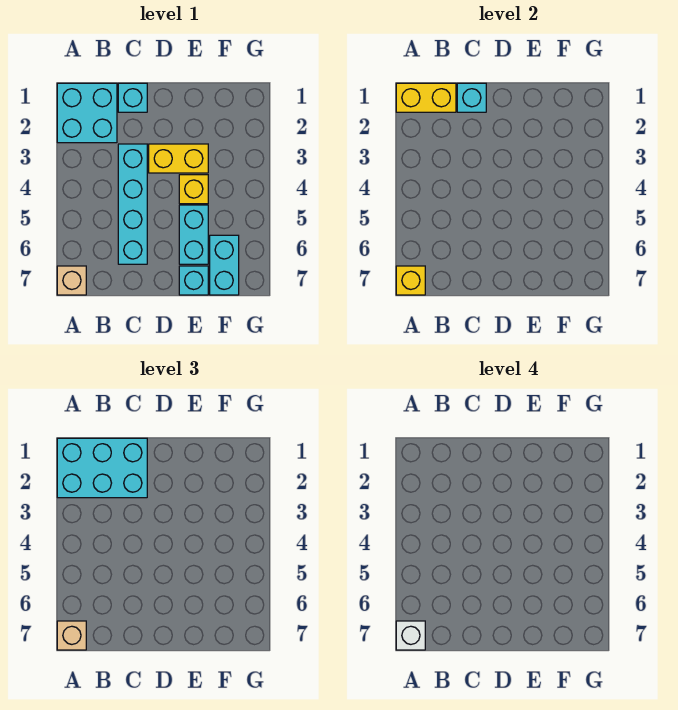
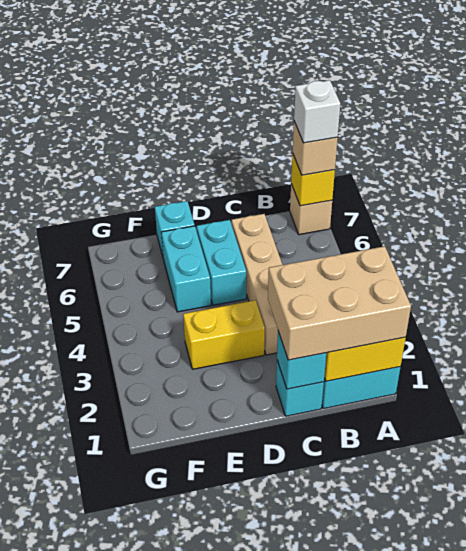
cyan brick A1:C2 level 3 -> tan brick A1:C2 level 3
cyan brick C3:C6 level 1 -> tan brick C3:C6 level 1
yellow brick E4 level 1 -> none
cyan brick F6:F7 level 1 -> cyan brick D5:D6 level 1

